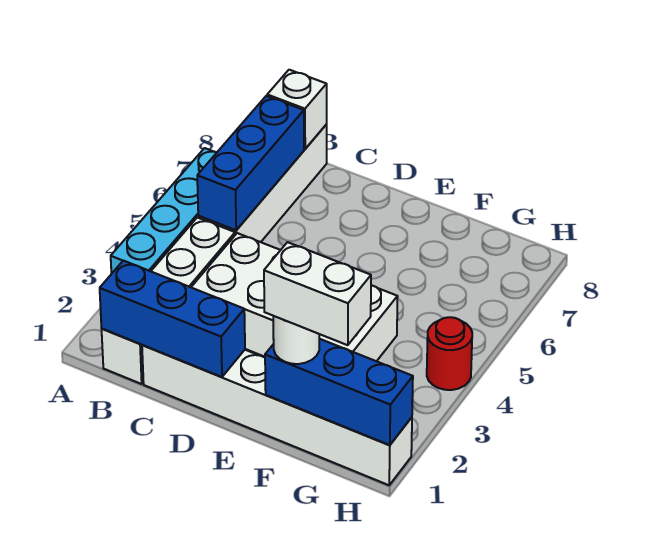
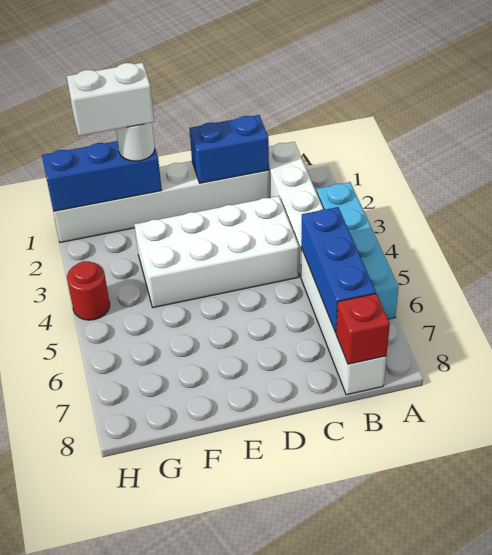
blue brick B1:D1 level 2 -> blue brick C1:D1 level 2
white brick B8 level 2 -> red brick B8 level 2

